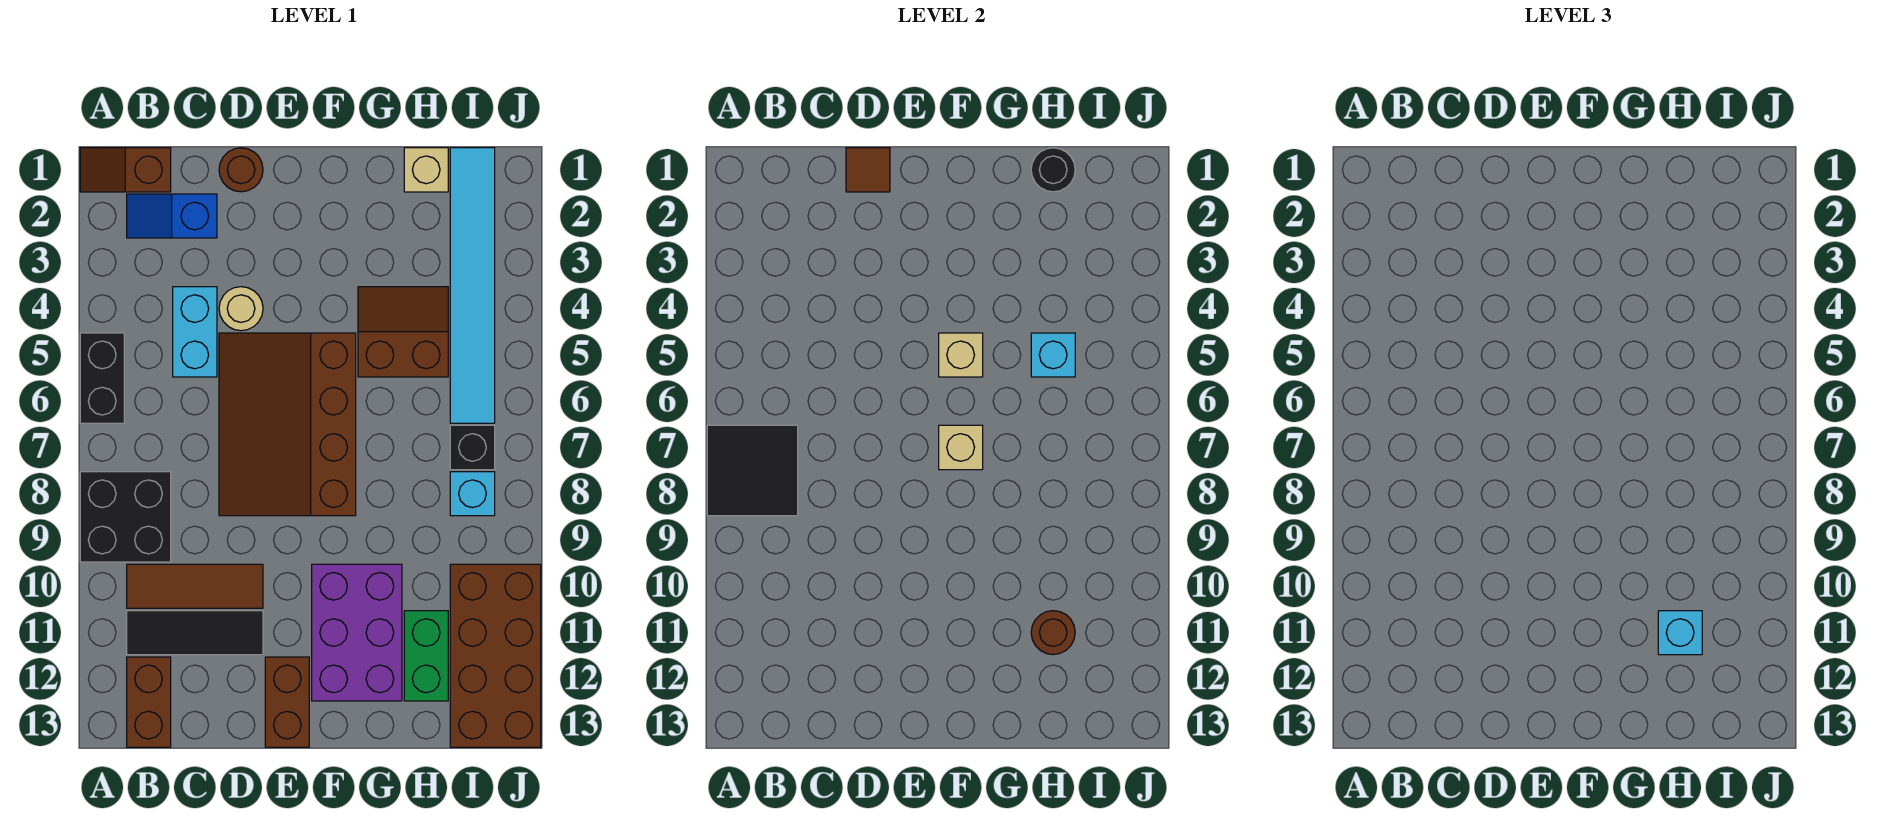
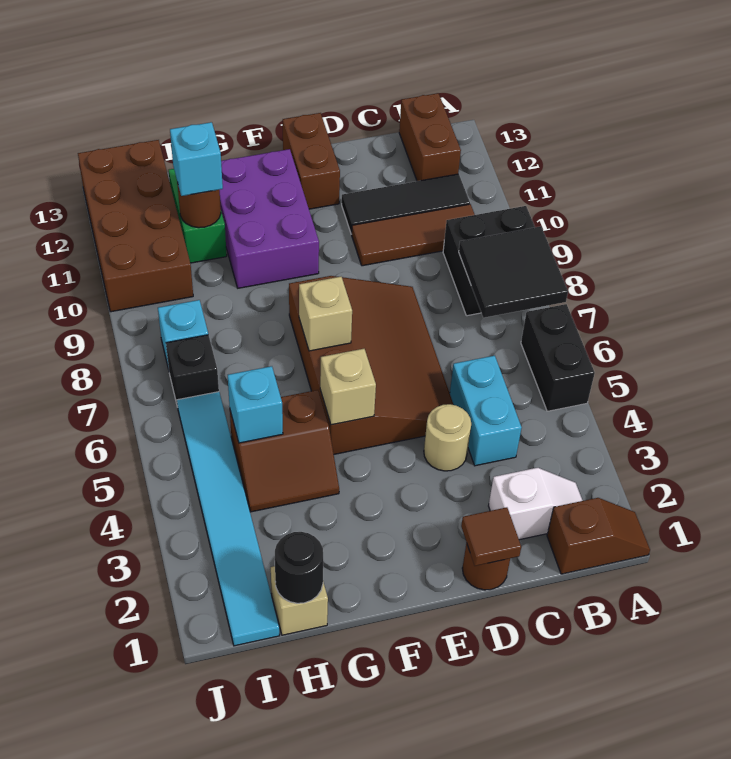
blue slope B2:C2 level 1 top C -> white slope B2:C2 level 1 top C

